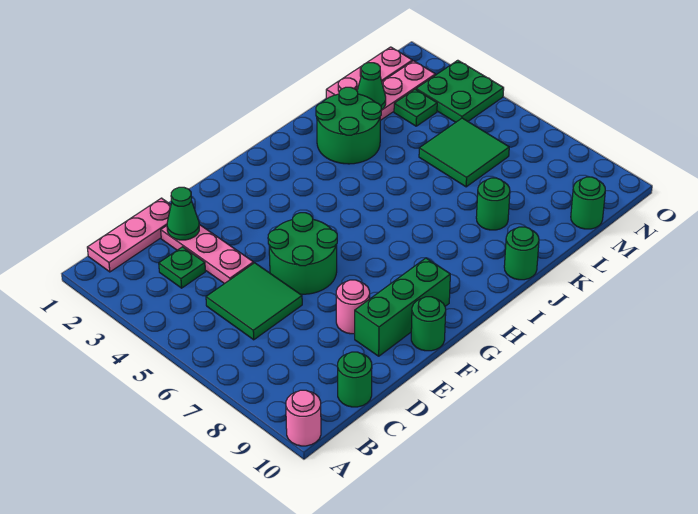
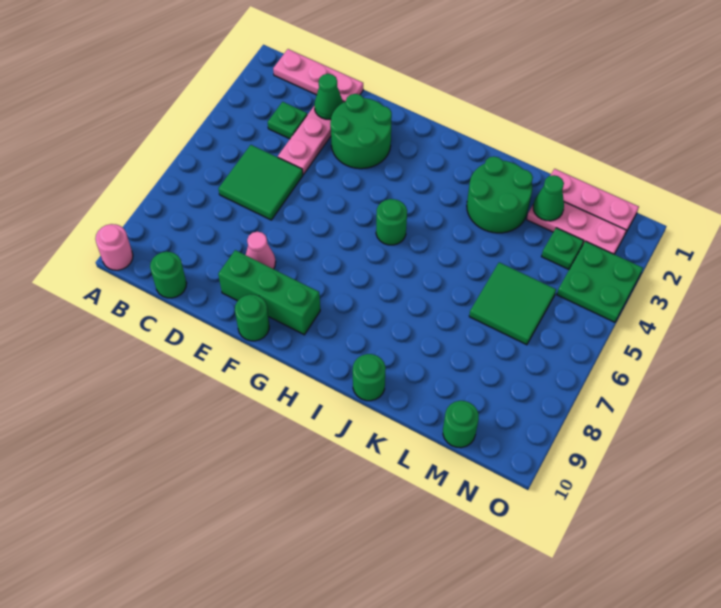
green round brick E5:F6 level 1 -> green round brick E2:F3 level 1
pink round brick E8 level 1 -> pink cone E8 level 1
green round brick K8 level 1 -> green round brick H5 level 1

